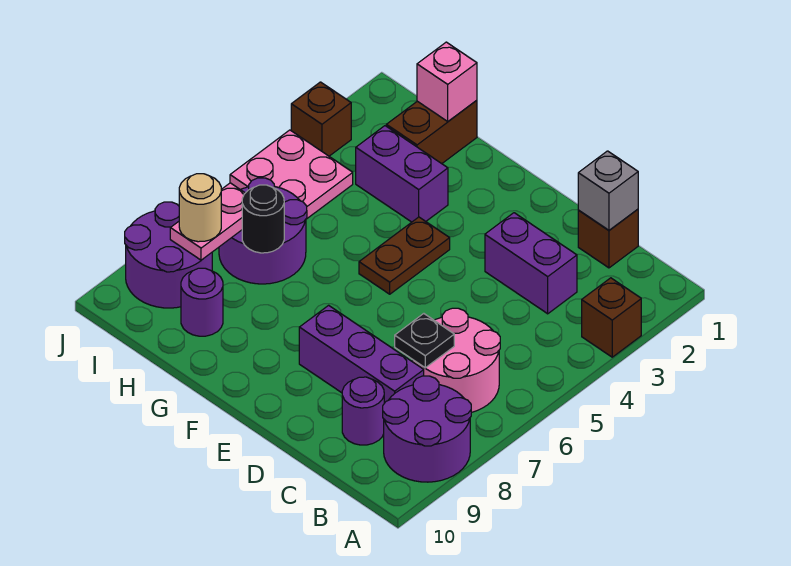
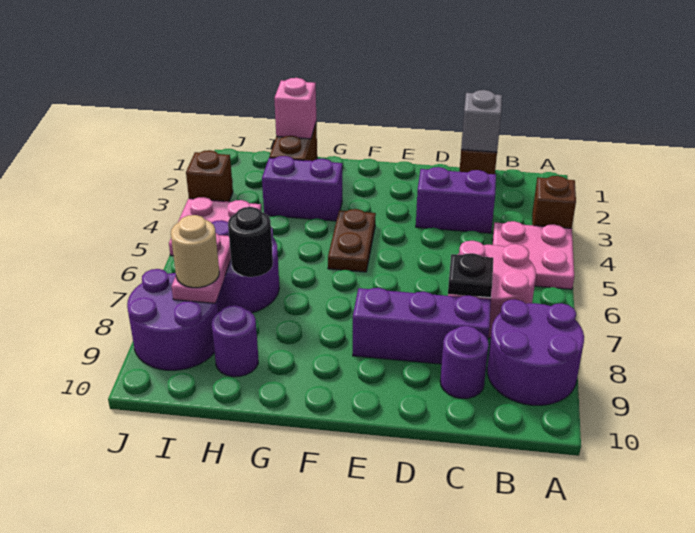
none -> pink plate A4:B5 level 1

